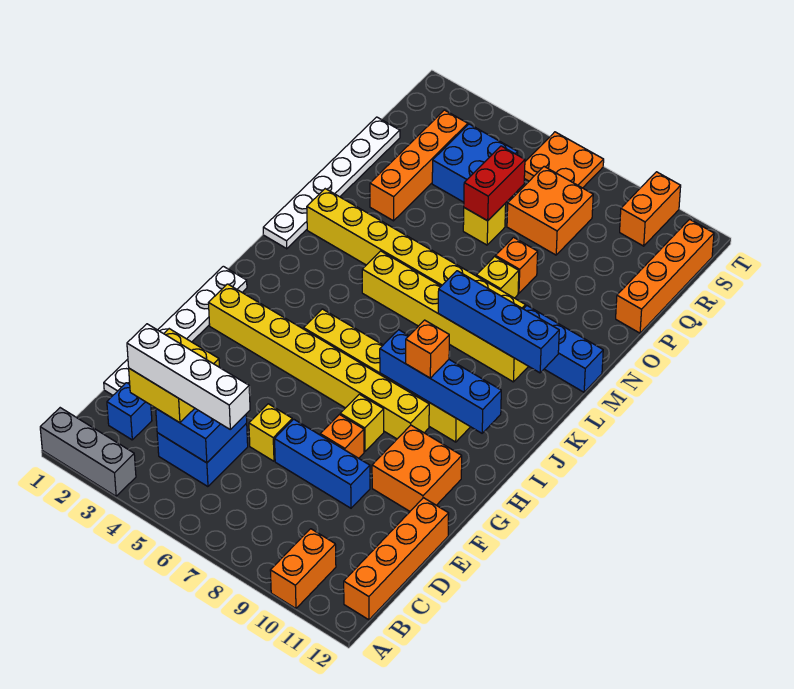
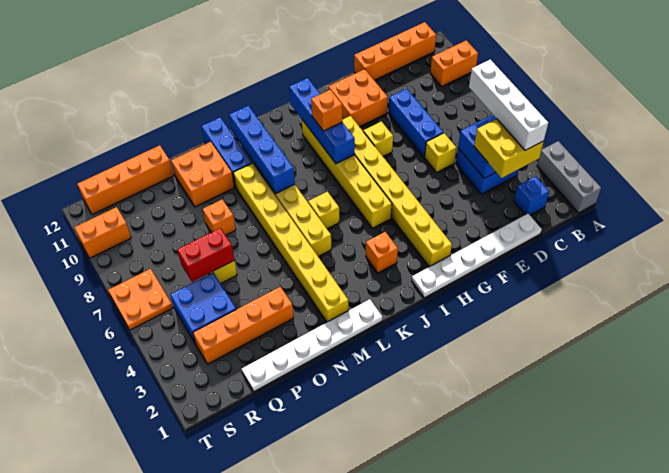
orange brick F8 level 1 -> orange brick J3 level 1
yellow brick N8 level 1 -> yellow brick K6 level 1
orange brick Q7:R8 level 1 -> orange brick N10:O11 level 1

